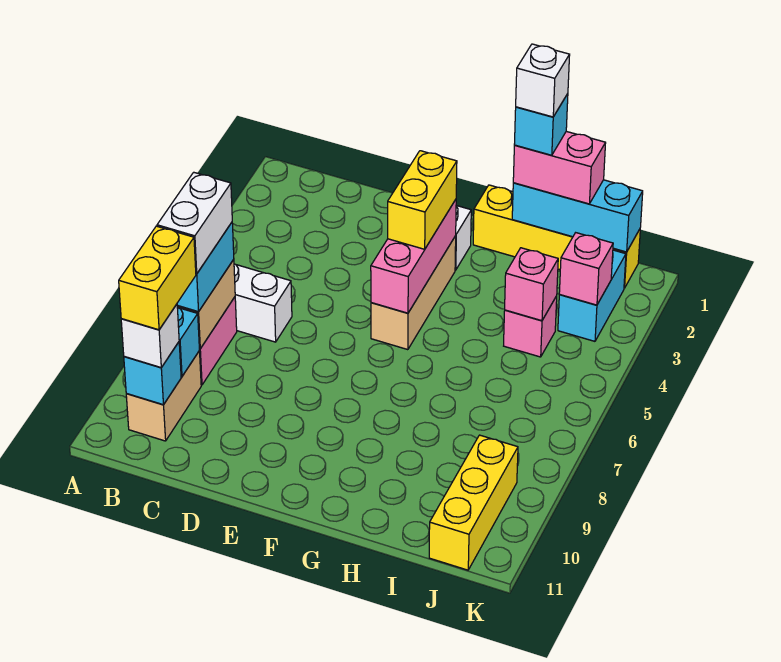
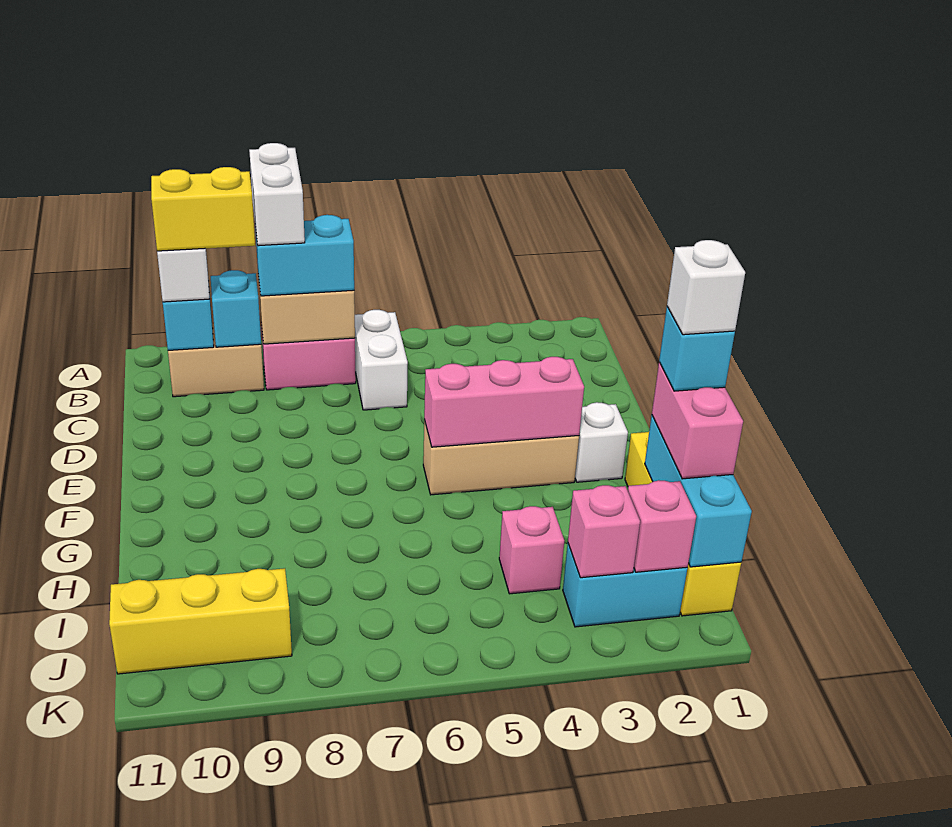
white brick B7:B8 level 4 -> white brick A8:B8 level 4
yellow brick F3:F4 level 3 -> none
pink brick I4 level 2 -> pink brick J2 level 2

